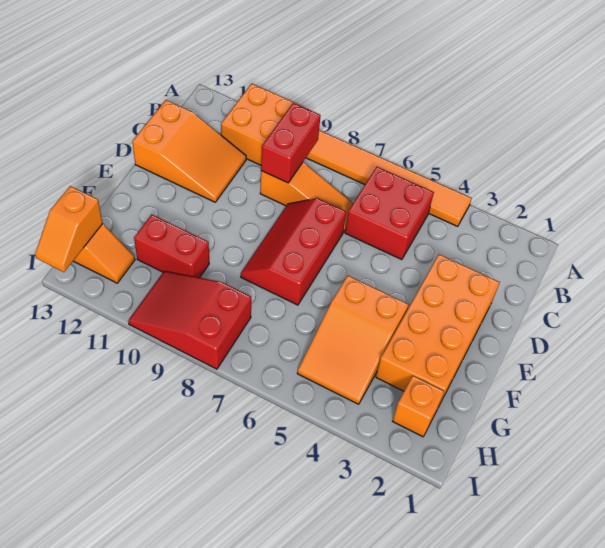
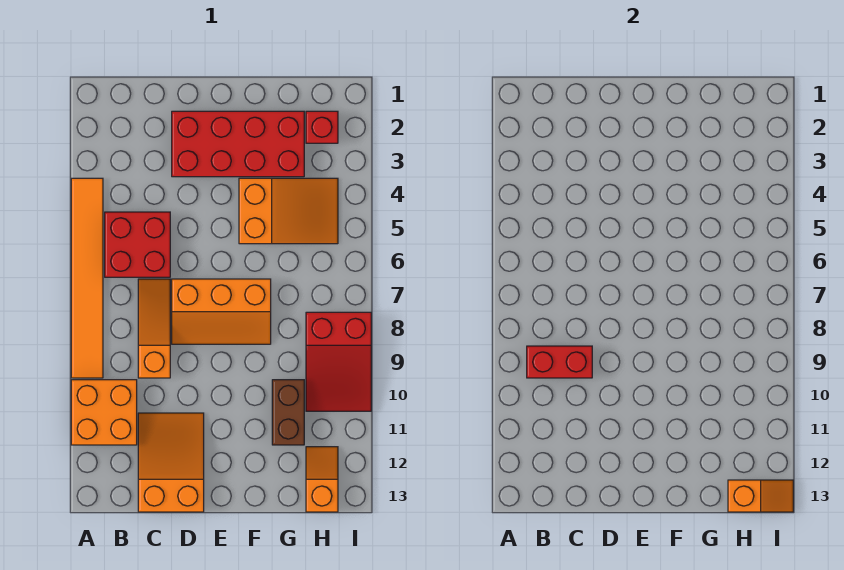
orange brick D2:G3 level 1 -> red brick D2:G3 level 1
red slope D7:F8 level 1 top 7 -> orange slope D7:F8 level 1 top 7
red brick G10:G11 level 1 -> brown brick G10:G11 level 1
orange brick H2 level 1 -> red brick H2 level 1

